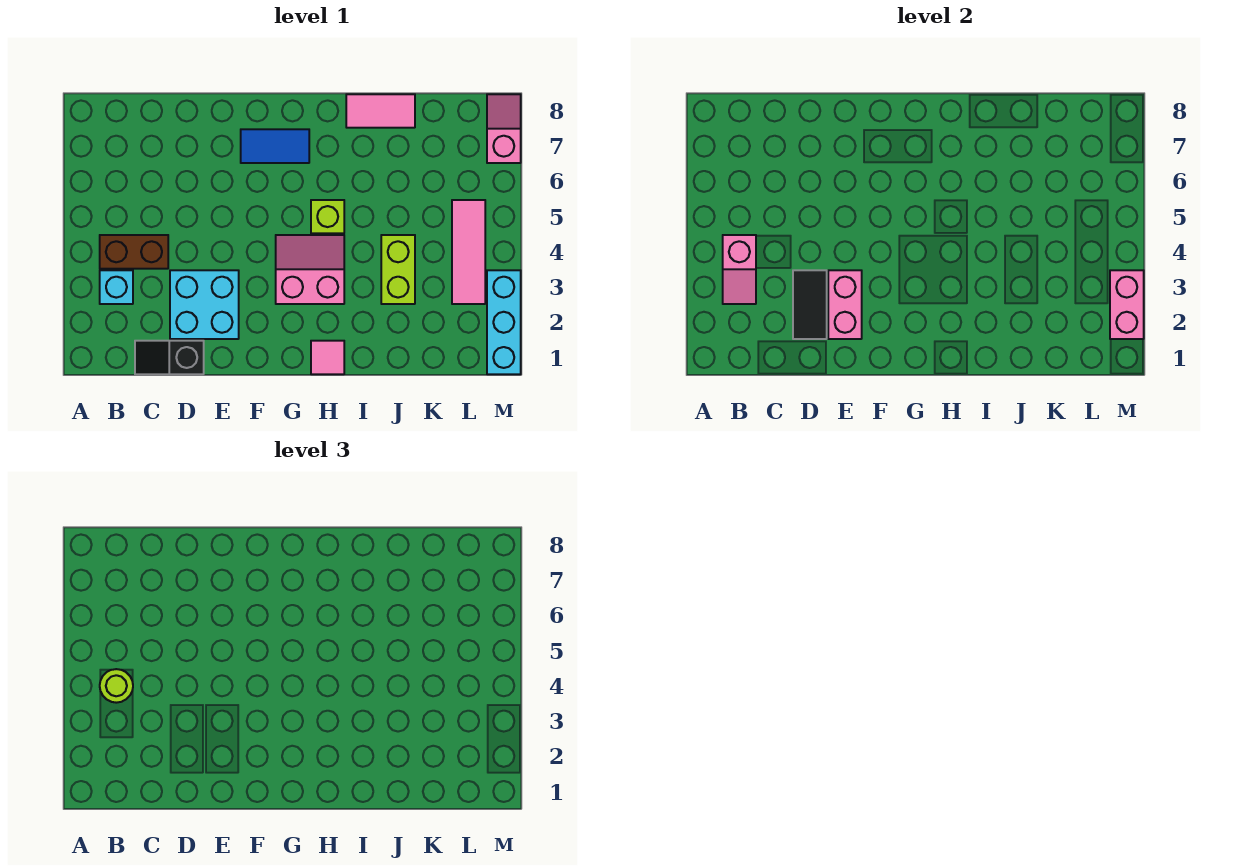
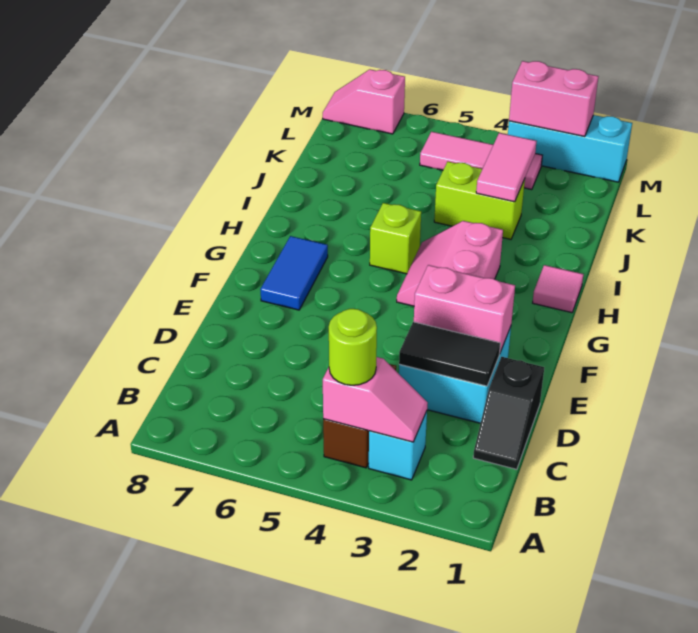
pink tile I8:J8 level 1 -> pink tile J3:K3 level 2

